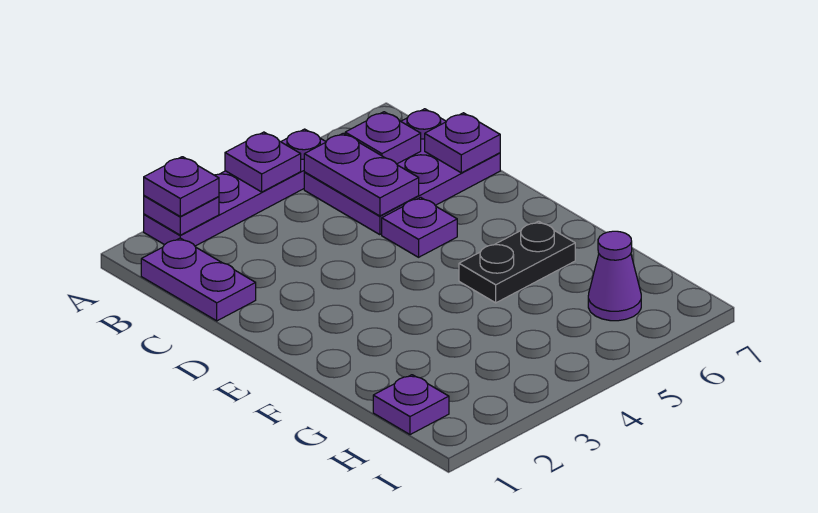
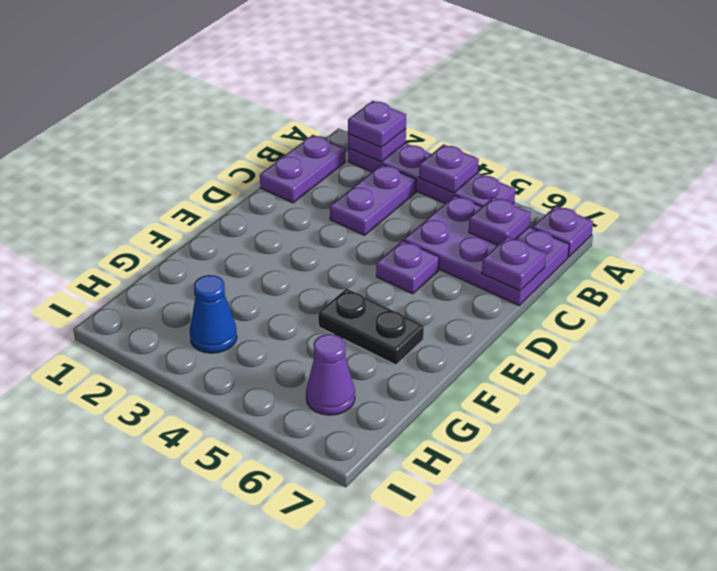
purple plate B5:C5 level 2 -> purple plate B3:C3 level 1
purple plate H1 level 1 -> purple plate A7 level 1
none -> blue cone H3 level 1

